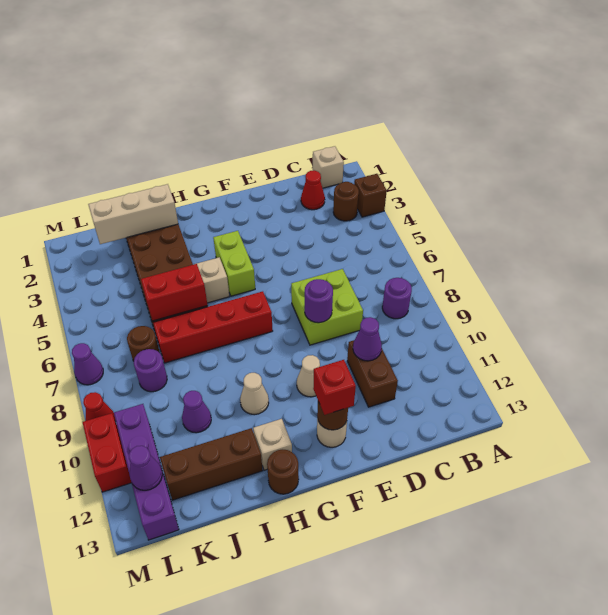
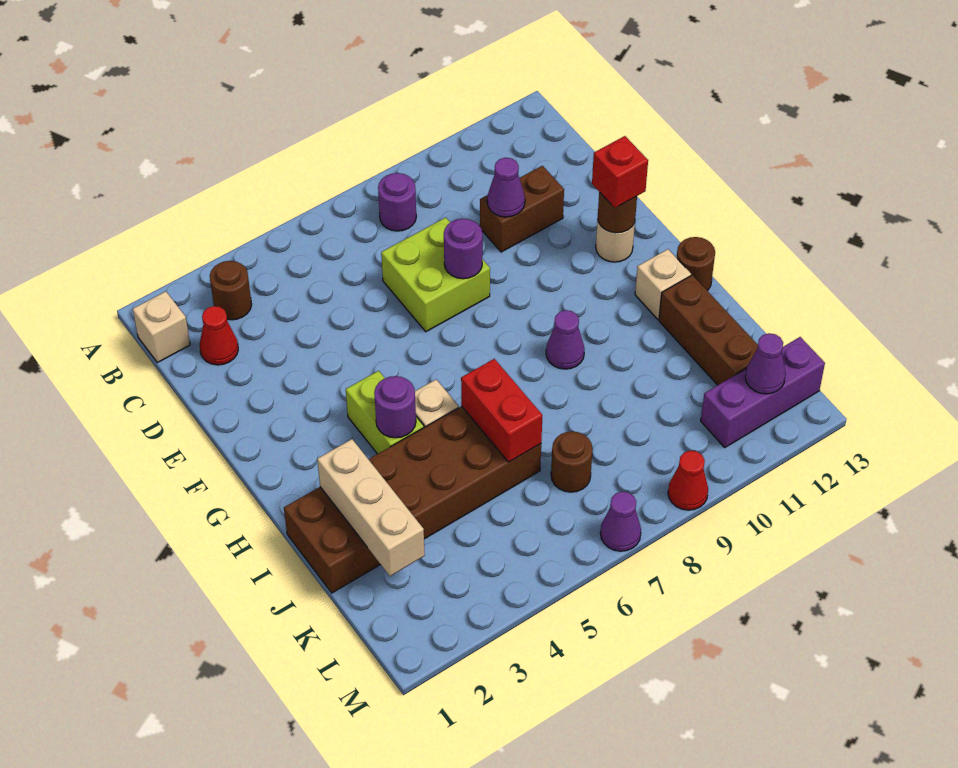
brown brick A3 level 1 -> none
tan cone F10 level 1 -> none
lime brick G4:G5 level 1 -> lime brick G4:H4 level 1
red brick G7:J7 level 1 -> none
tan cone H10 level 1 -> none
purple cone J10 level 1 -> purple cone H9 level 1
purple round brick K8 level 1 -> purple round brick H4 level 2
purple brick L10:L13 level 1 -> purple brick L11:L13 level 1
red brick M10:M11 level 1 -> none

